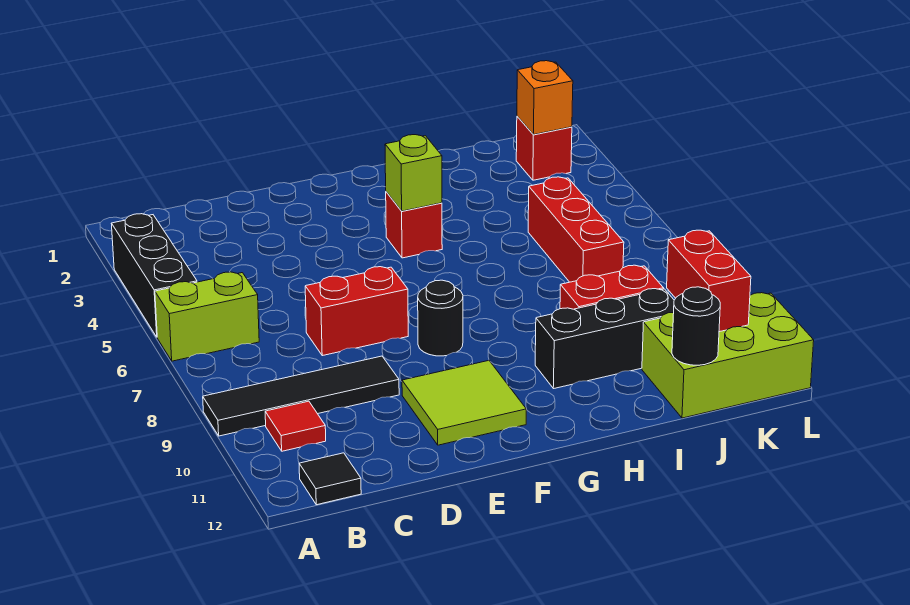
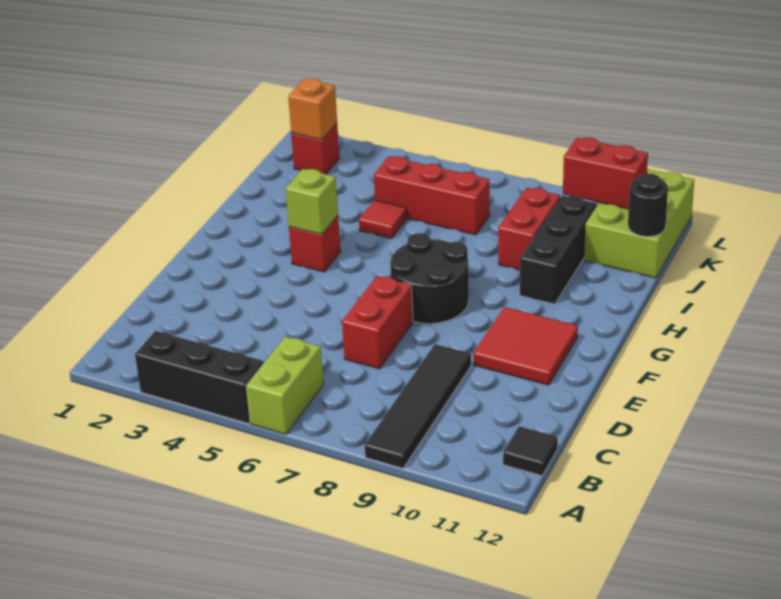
red tile B10 level 1 -> red tile I5 level 1
lime tile E10:F11 level 1 -> red tile E10:F11 level 1
black round brick F8 level 1 -> black round brick F7:G8 level 1

